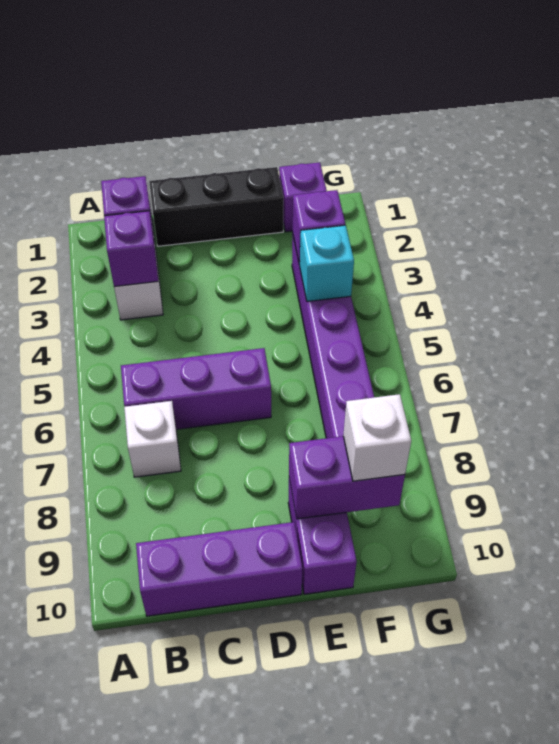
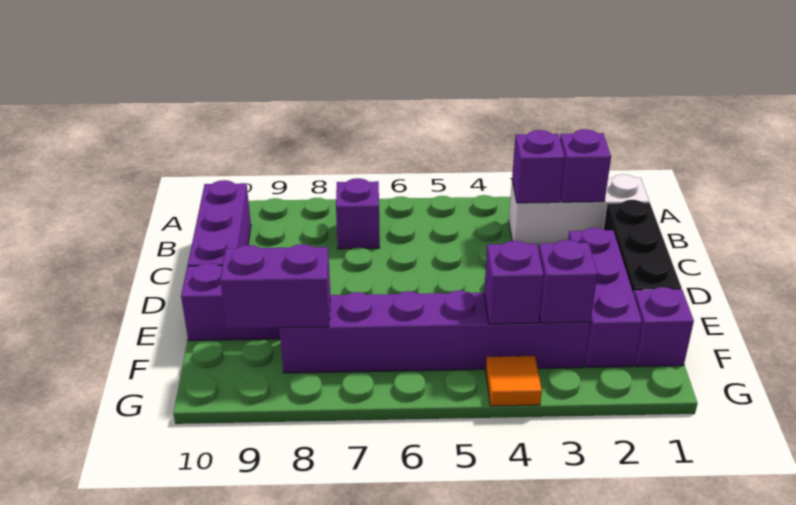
purple brick B6:D6 level 1 -> purple brick D2:F2 level 1
white brick B7 level 1 -> purple brick B7 level 1
purple brick E9:F9 level 2 -> purple brick F8:F9 level 2
cyan brick F4 level 2 -> purple brick F4 level 2
white brick F9 level 3 -> none
none -> orange tile G4 level 1

